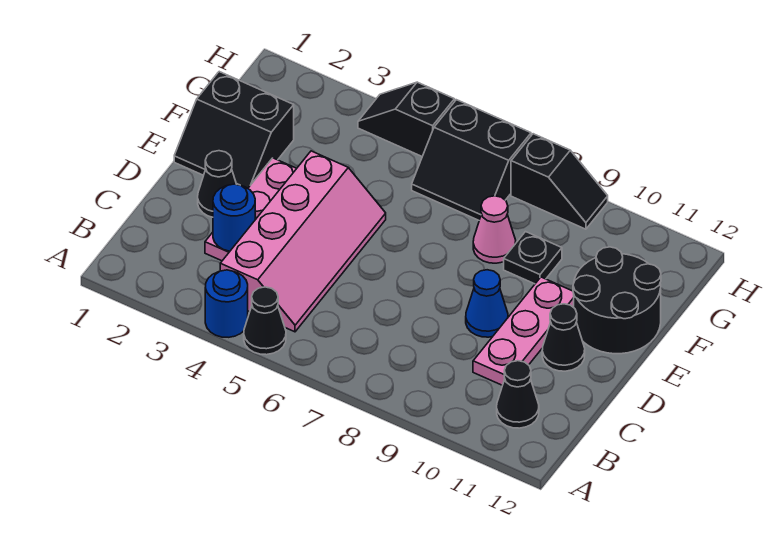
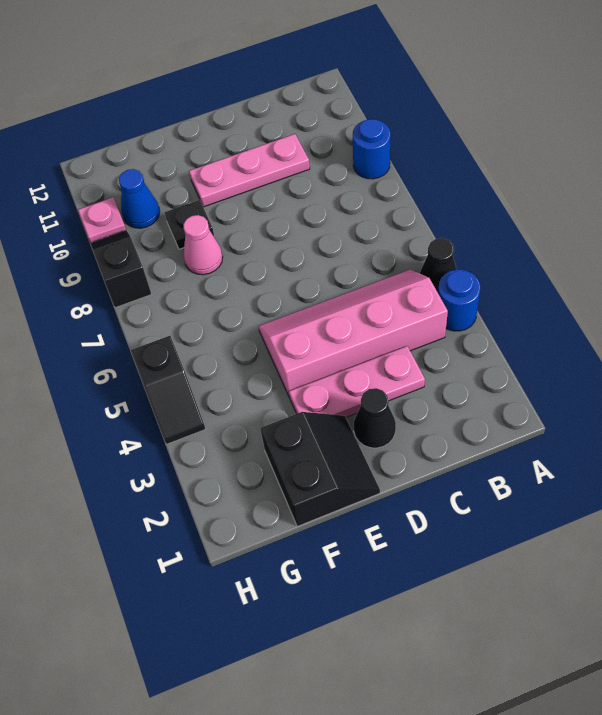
black cone B11 level 1 -> none
blue round brick C3 level 2 -> blue round brick A9 level 1
blue cone D9 level 1 -> blue cone G10 level 1
black cone D11 level 1 -> none
black round brick E11:F12 level 1 -> none
black slope G6:H7 level 1 top H -> none
none -> pink plate H10 level 1

